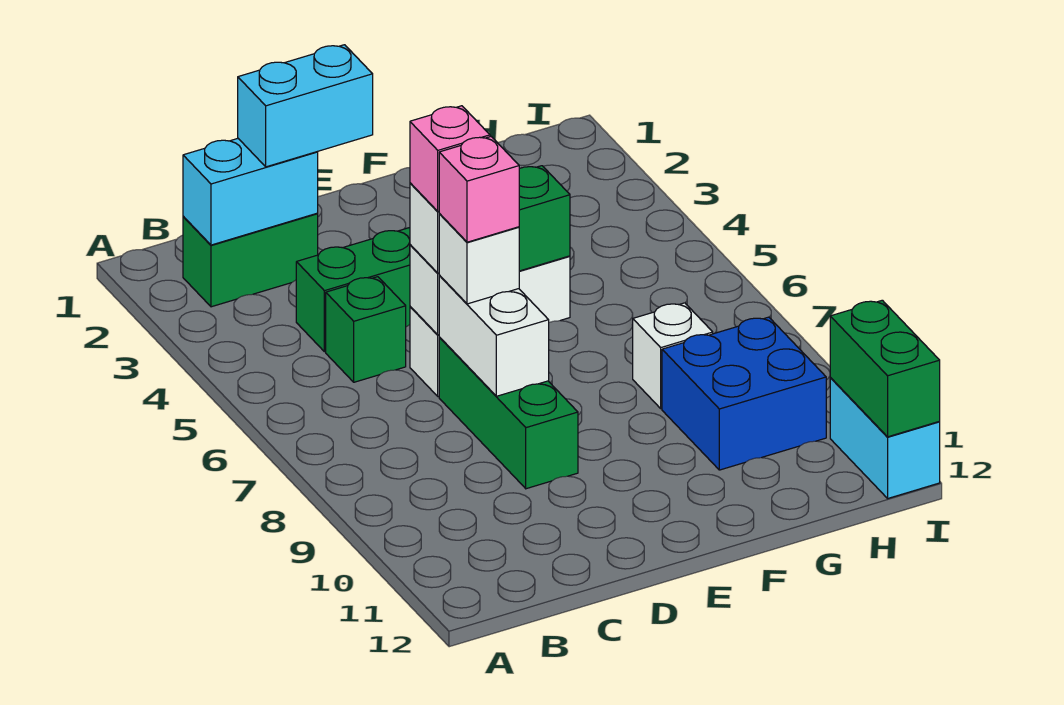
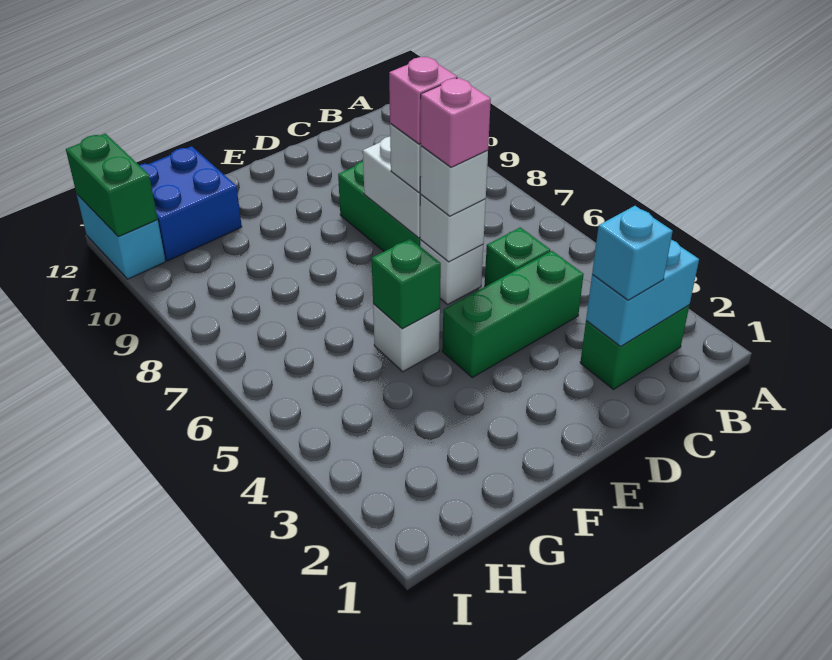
cyan brick C2:D2 level 3 -> cyan brick C2 level 3
white brick G8 level 1 -> none
blue brick G9:H10 level 1 -> blue brick G11:H12 level 1

